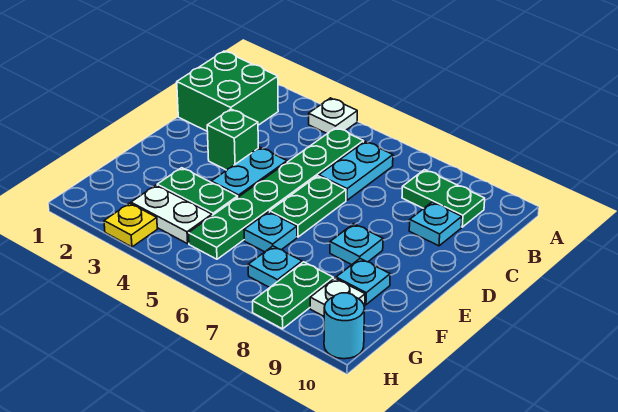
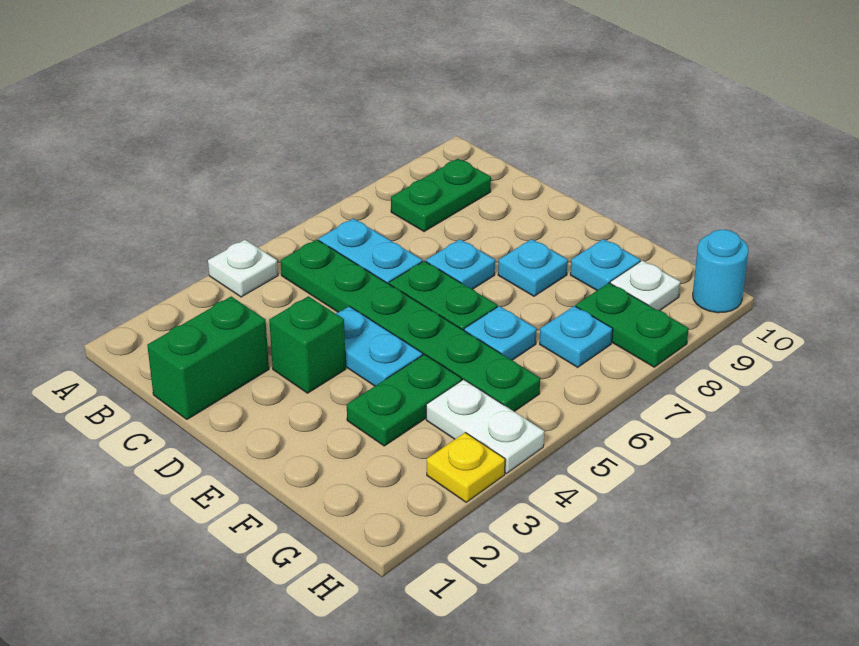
green brick B1:C2 level 1 -> green brick C1:C2 level 1
cyan plate C9 level 1 -> cyan plate D7 level 1
white plate G3:G4 level 1 -> white plate G4:H4 level 1

